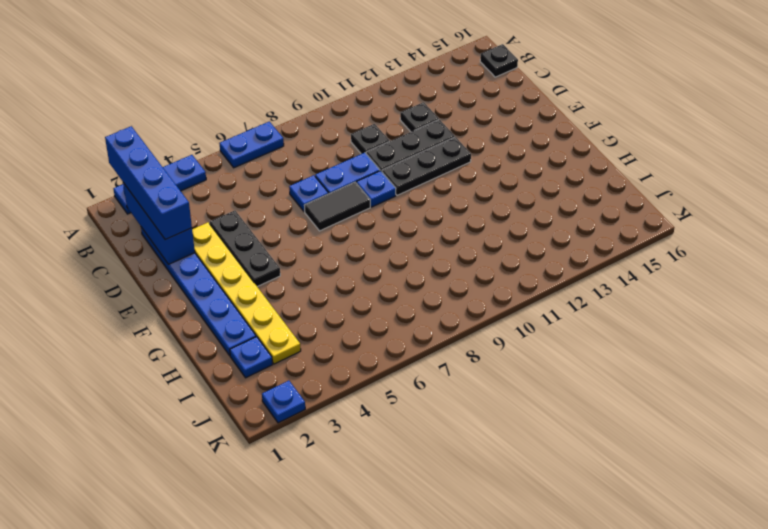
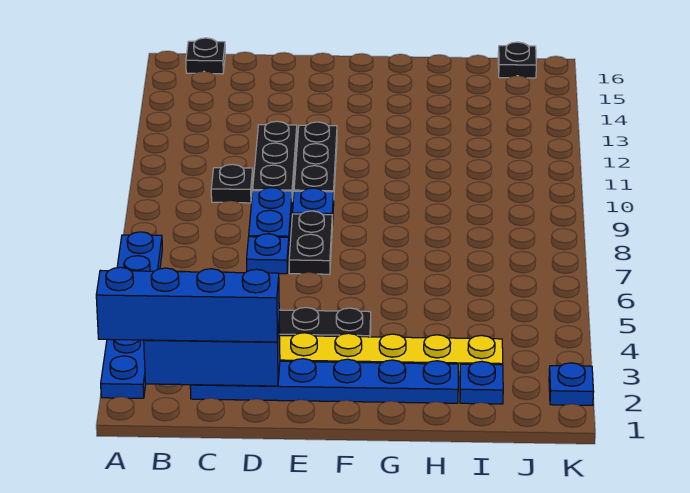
black plate C12 level 1 -> black plate J16 level 1
black tile E7:E8 level 1 -> black plate E7:E8 level 1

